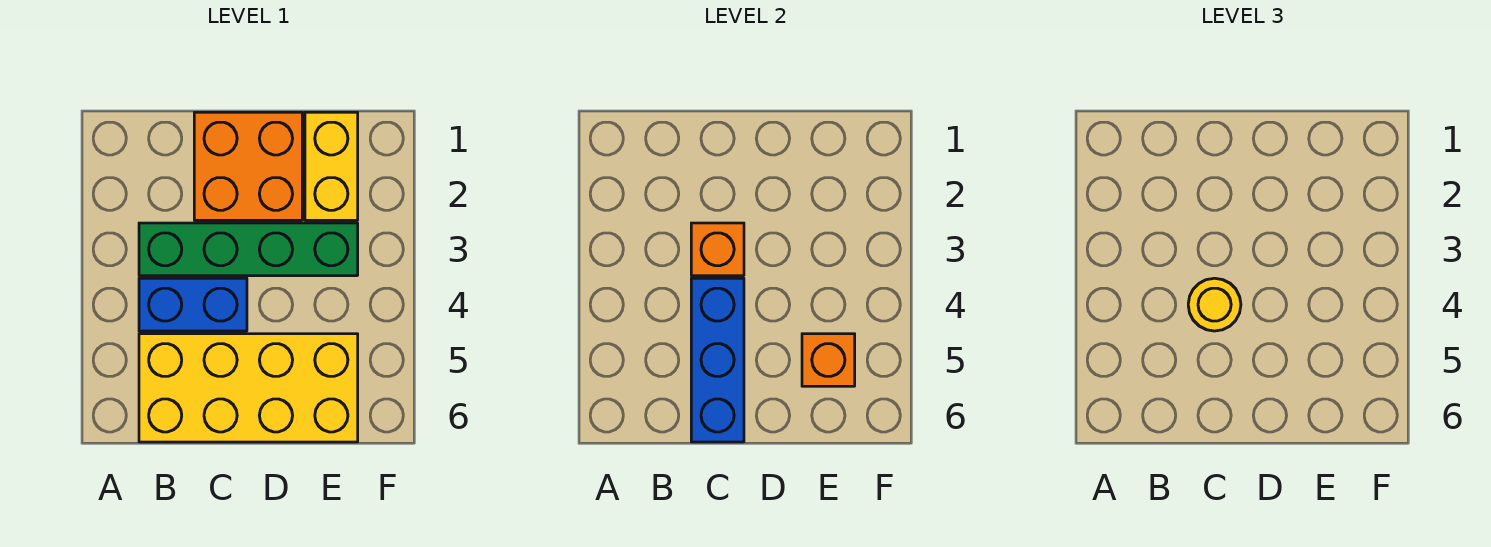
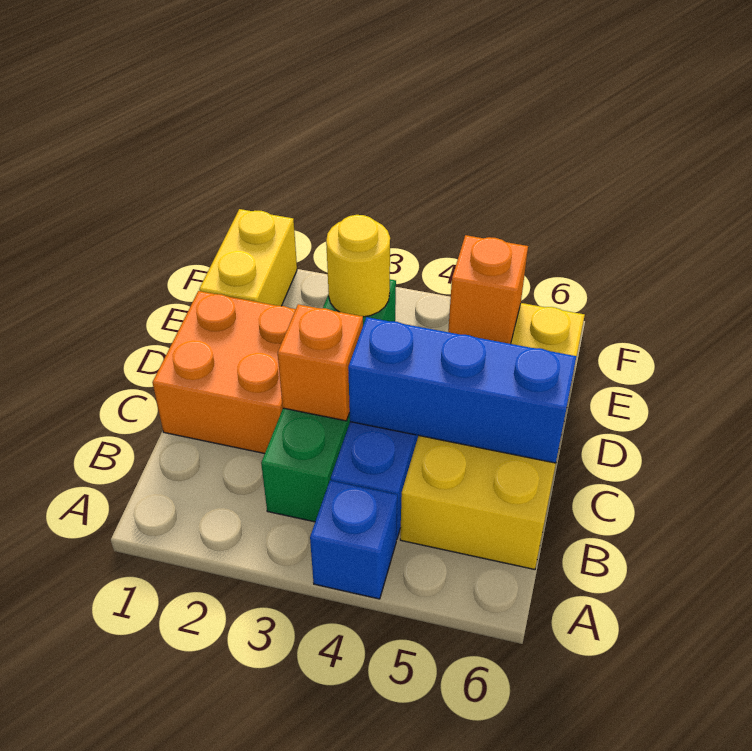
none -> blue brick A4 level 1
yellow round brick C4 level 3 -> yellow round brick E3 level 2
yellow brick E1:E2 level 1 -> yellow brick E1:F1 level 1

